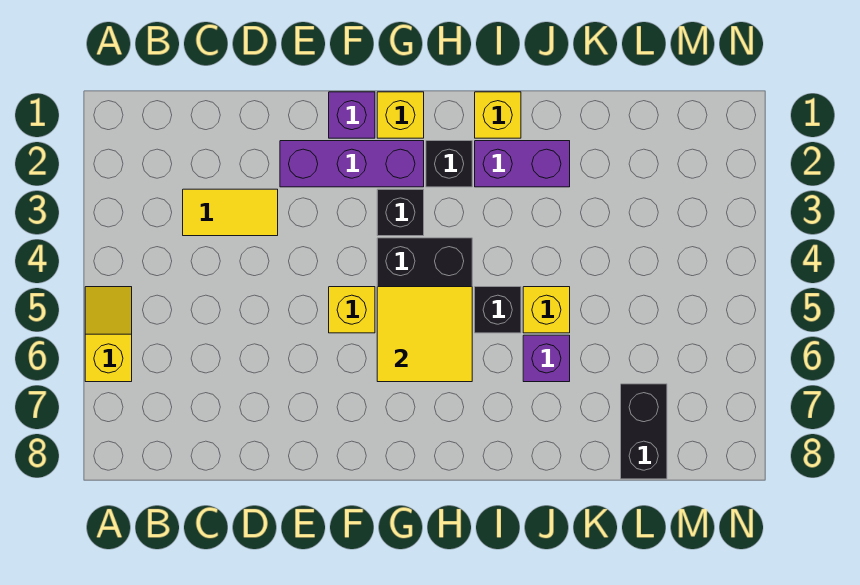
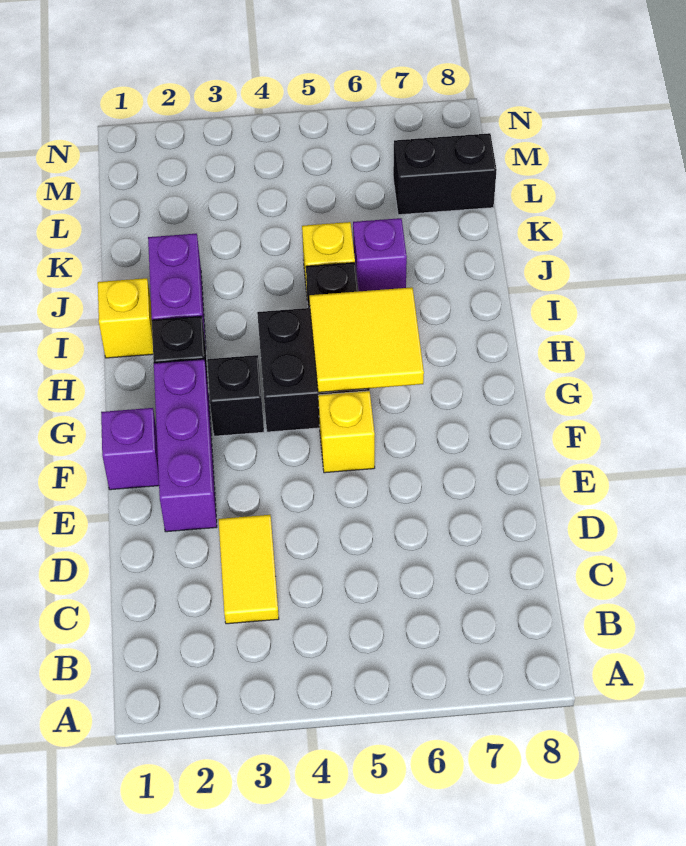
yellow slope A5:A6 level 1 top 6 -> none
yellow brick G1 level 1 -> none

